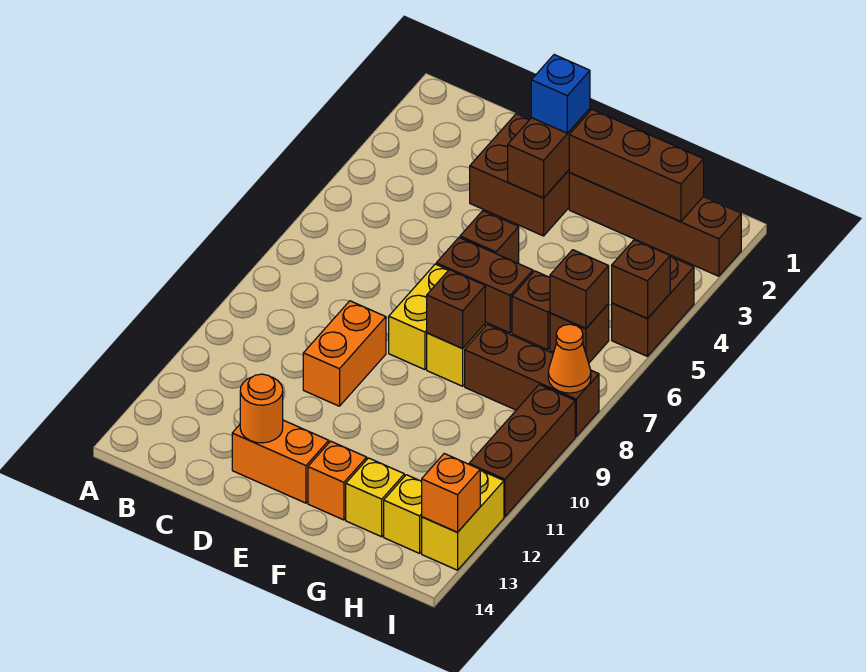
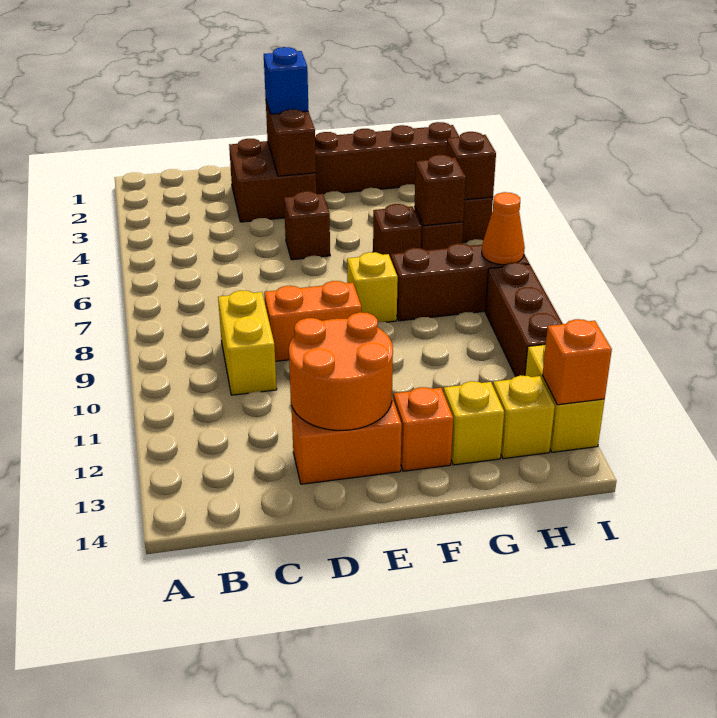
orange brick D9:D10 level 1 -> orange brick D9:E9 level 1
orange round brick D13 level 2 -> orange round brick D12:E13 level 2
brown brick E6:F6 level 1 -> none
yellow brick E7:E8 level 1 -> yellow brick C9:C10 level 1
brown brick F2:H2 level 2 -> none
brown brick F8 level 2 -> none

